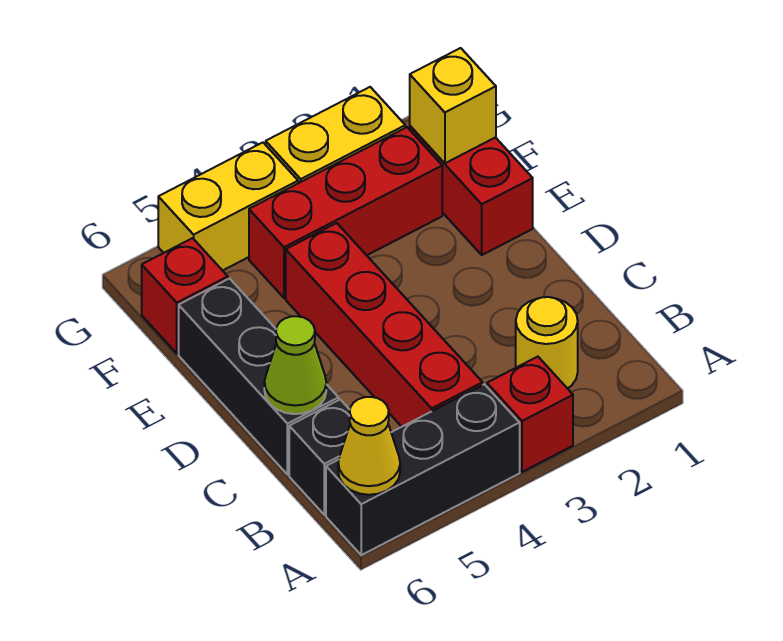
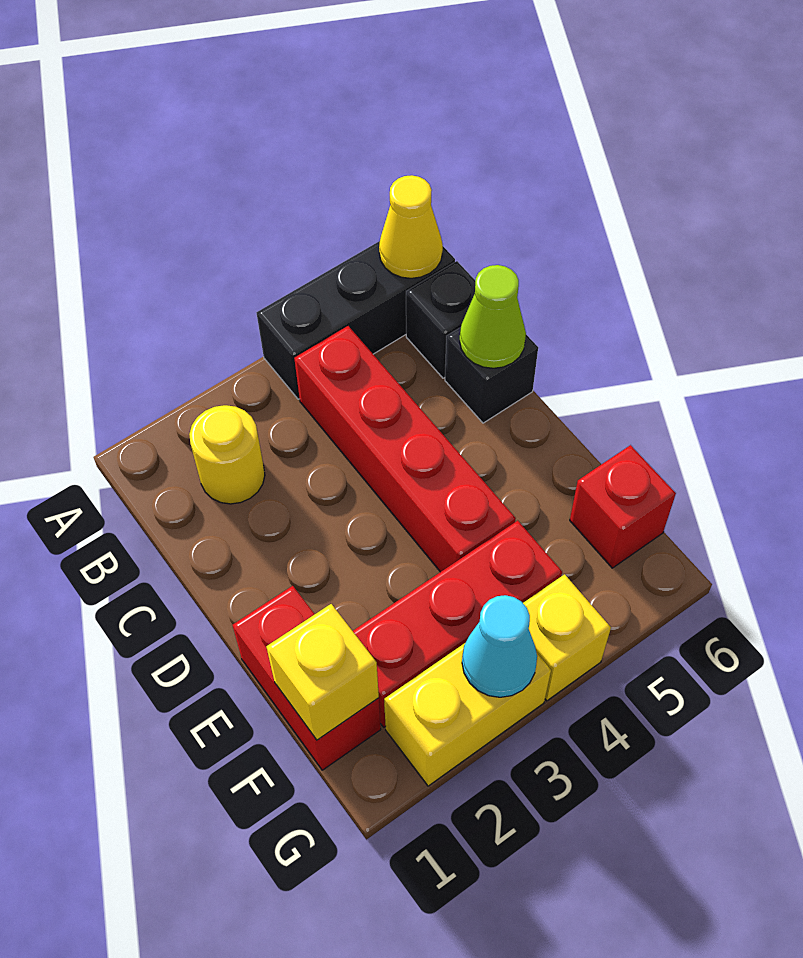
red brick A3 level 1 -> none
black brick C6:E6 level 1 -> black brick C6 level 1
none -> cyan cone G3 level 2
yellow brick G4:G5 level 1 -> yellow brick G4 level 1

